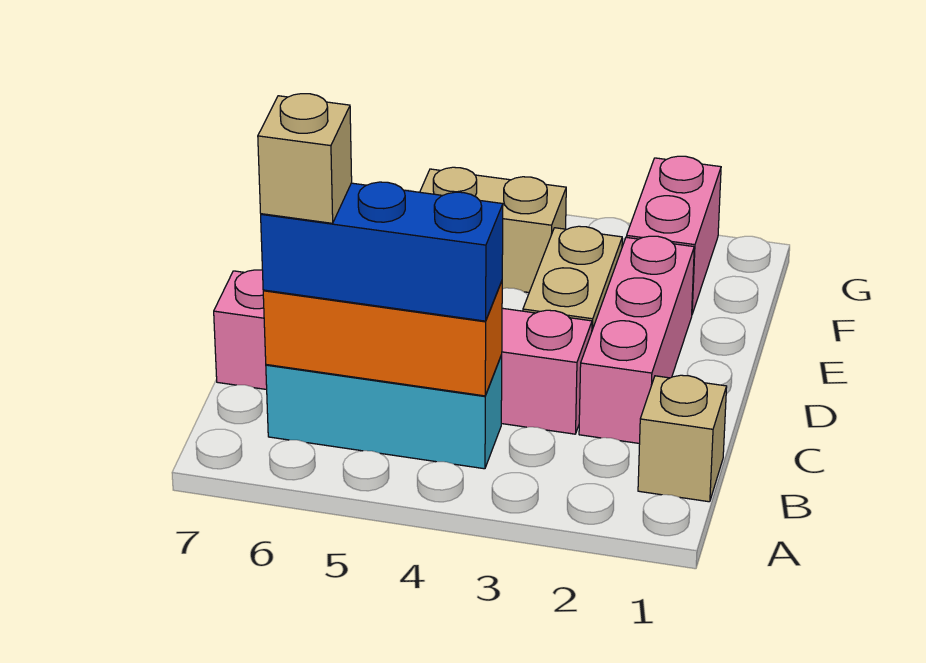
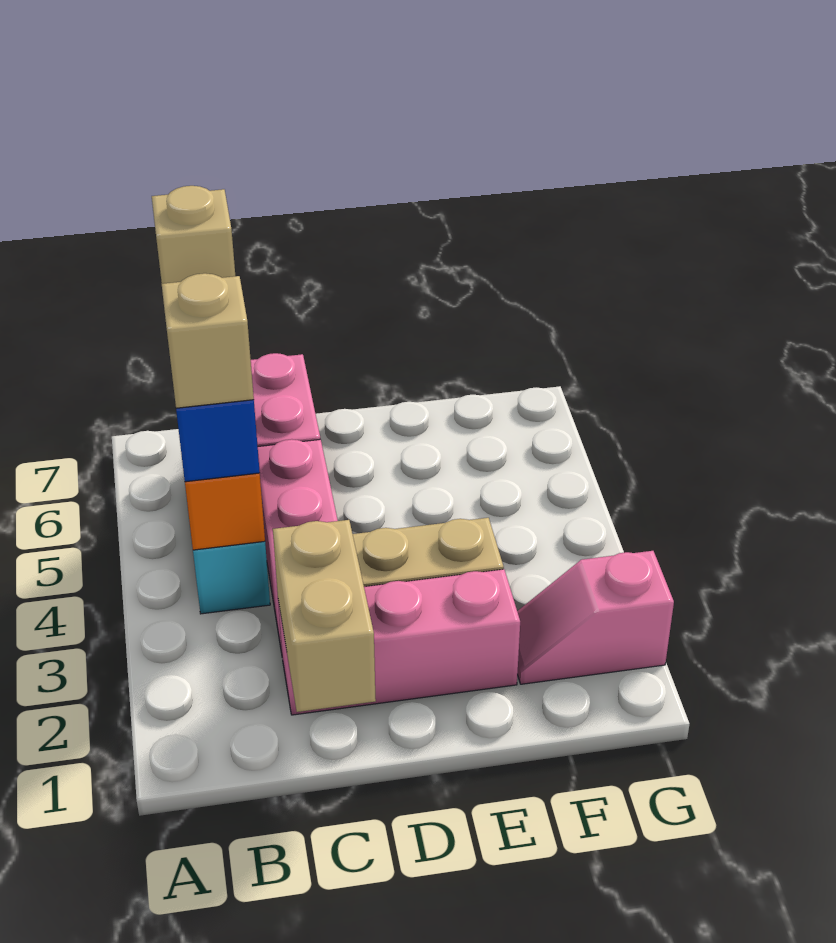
tan brick B1 level 1 -> tan brick B4 level 4
pink brick F2:G2 level 1 -> pink slope F2:G2 level 1 top G
tan brick F4:F5 level 1 -> tan brick C1:C2 level 2

